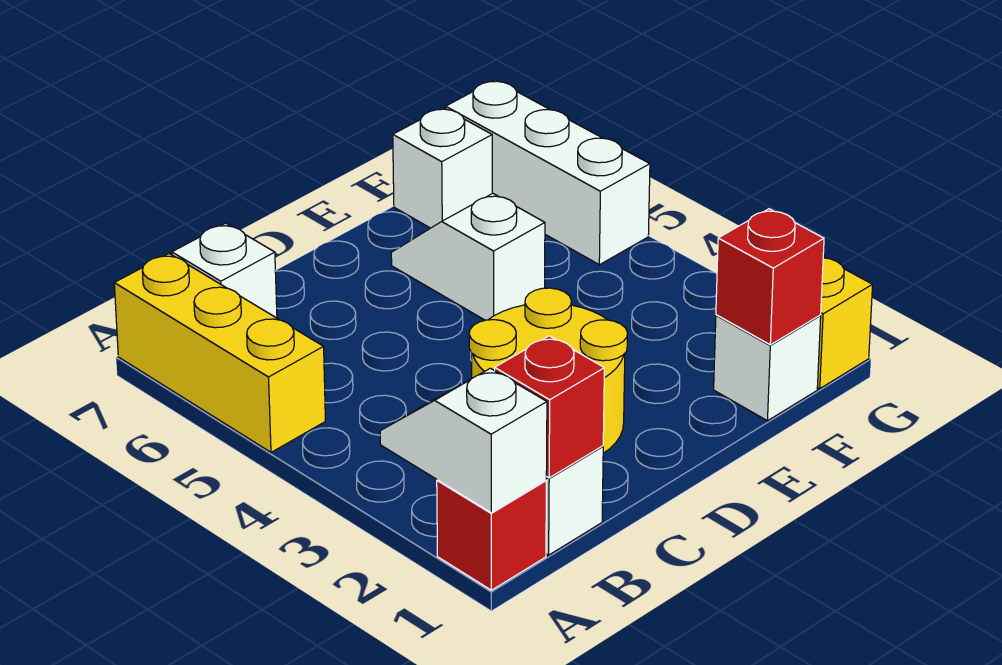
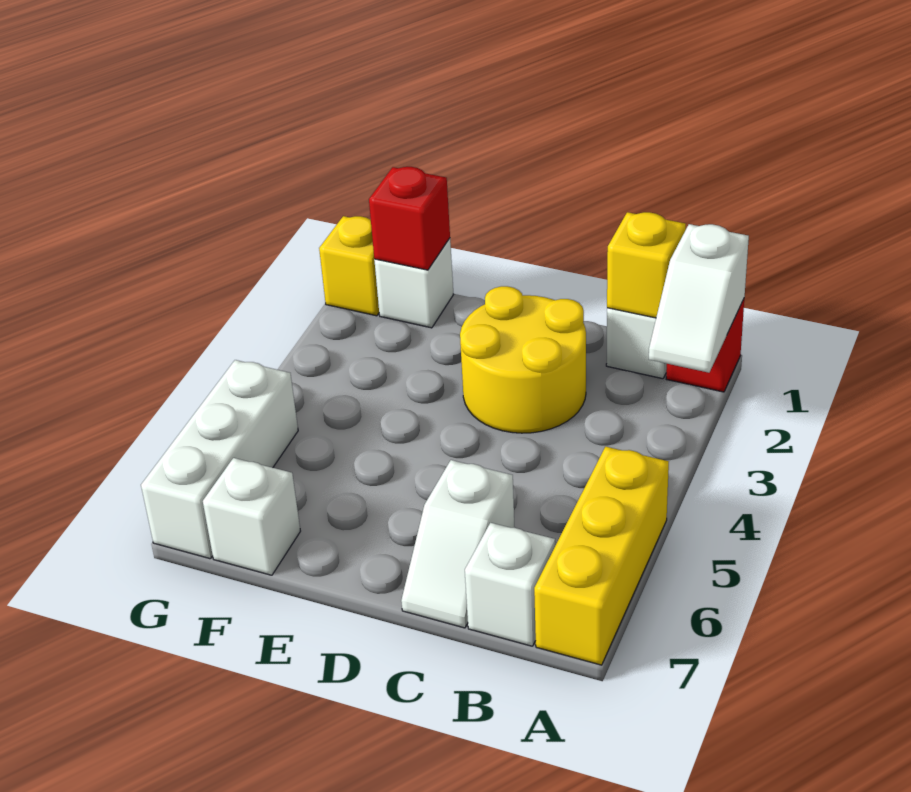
red brick B1 level 2 -> yellow brick B1 level 2
white slope E5:E6 level 1 top 5 -> white slope C6:C7 level 1 top 6

